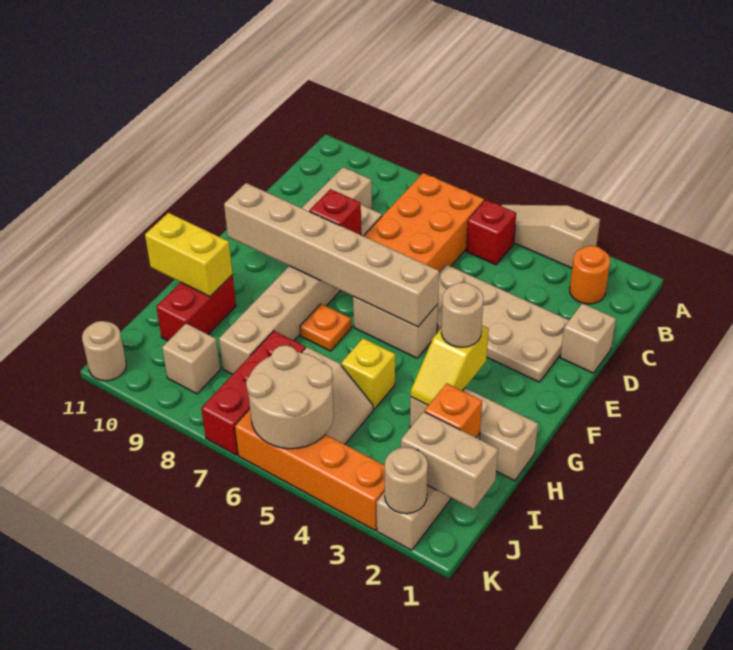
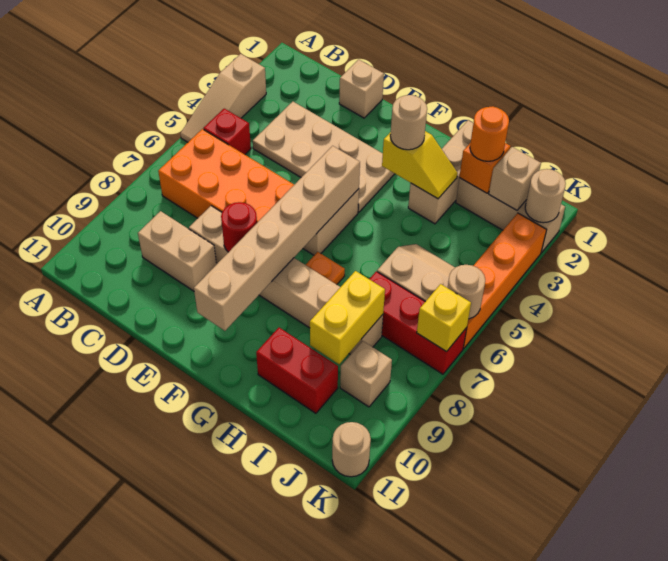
orange round brick B2 level 1 -> orange round brick I2 level 3
tan plate D2:E5 level 1 -> tan plate C3:F4 level 1
red brick E8 level 2 -> red round brick E8 level 2
yellow brick H5 level 1 -> yellow brick K7 level 2
yellow brick H10:H11 level 2 -> yellow brick I8:I9 level 2
tan brick J1:J2 level 2 -> tan brick J2 level 2
tan round brick J5:K6 level 2 -> tan round brick K6 level 2

